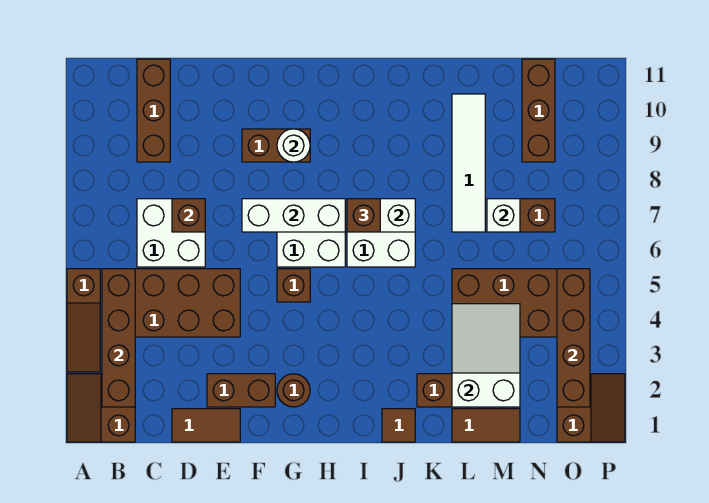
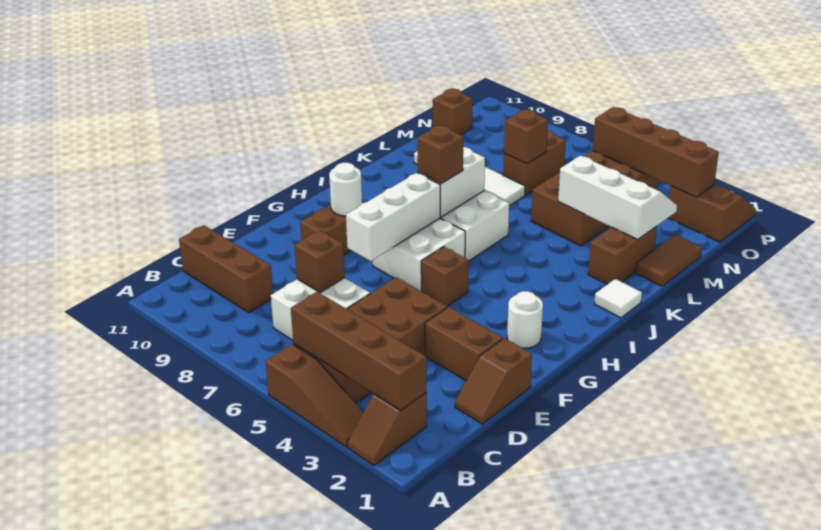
brown slope A1:B2 level 1 top B -> brown slope A2:B2 level 1 top B
brown tile D1:E1 level 1 -> brown slope D1:E1 level 1 top E
brown brick E2:F2 level 1 -> brown brick E2:E3 level 1
brown round brick G2 level 1 -> white round brick G2 level 1
brown tile J1 level 1 -> white tile J1 level 1
white slope L2:M4 level 2 top 2 -> white slope L2:M4 level 2 top L
white brick M7 level 2 -> brown brick M7 level 2
brown brick N9:N11 level 1 -> brown brick N11 level 1

